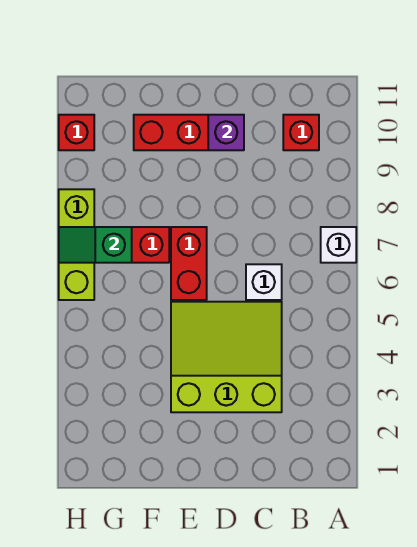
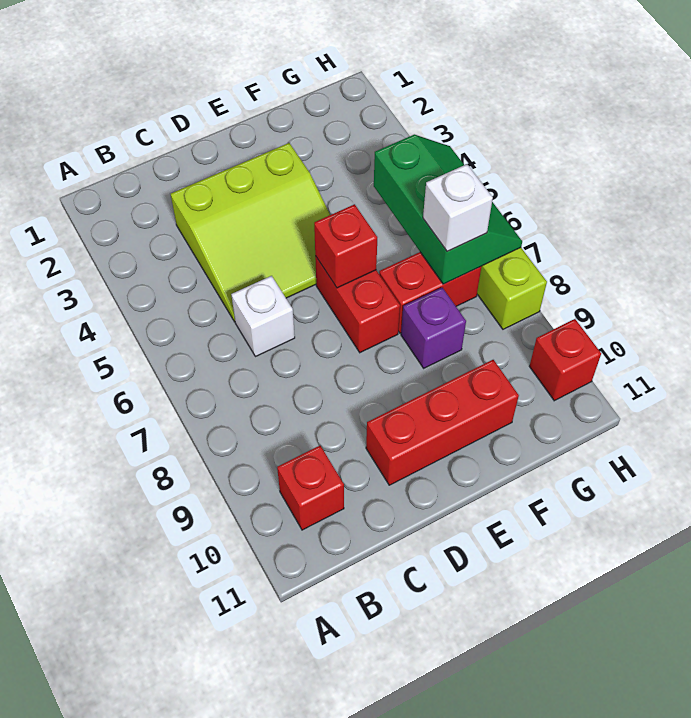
white brick A7 level 1 -> white brick G7 level 3
purple brick D10 level 2 -> purple brick F8 level 1
none -> red brick E6 level 2
green slope G7:H7 level 2 top G -> green slope G5:H7 level 2 top G

